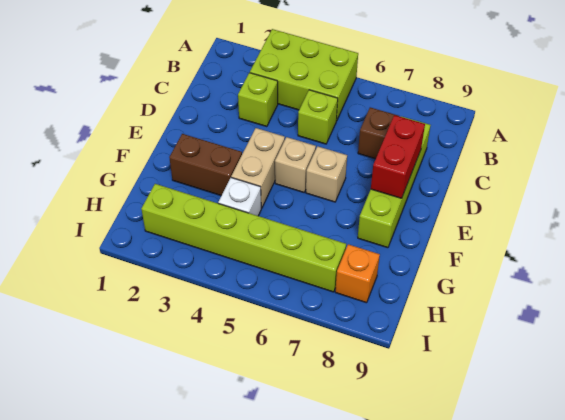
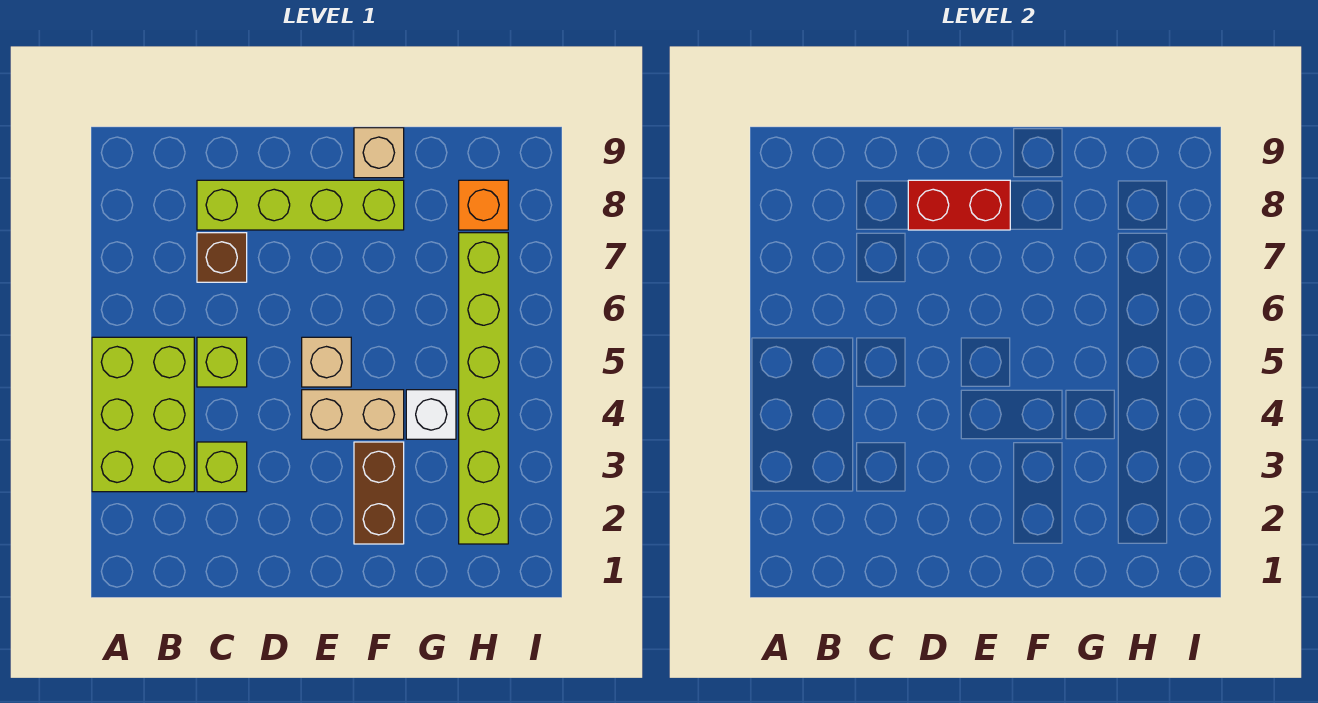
tan brick E6 level 1 -> tan brick F9 level 1

